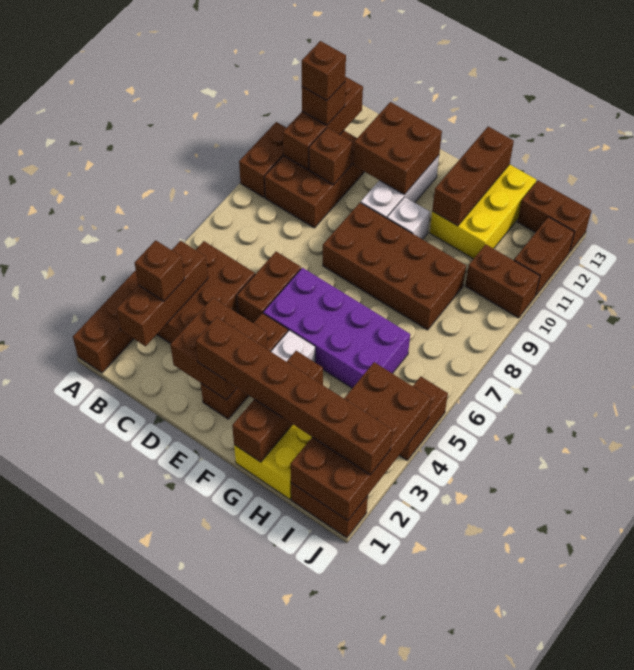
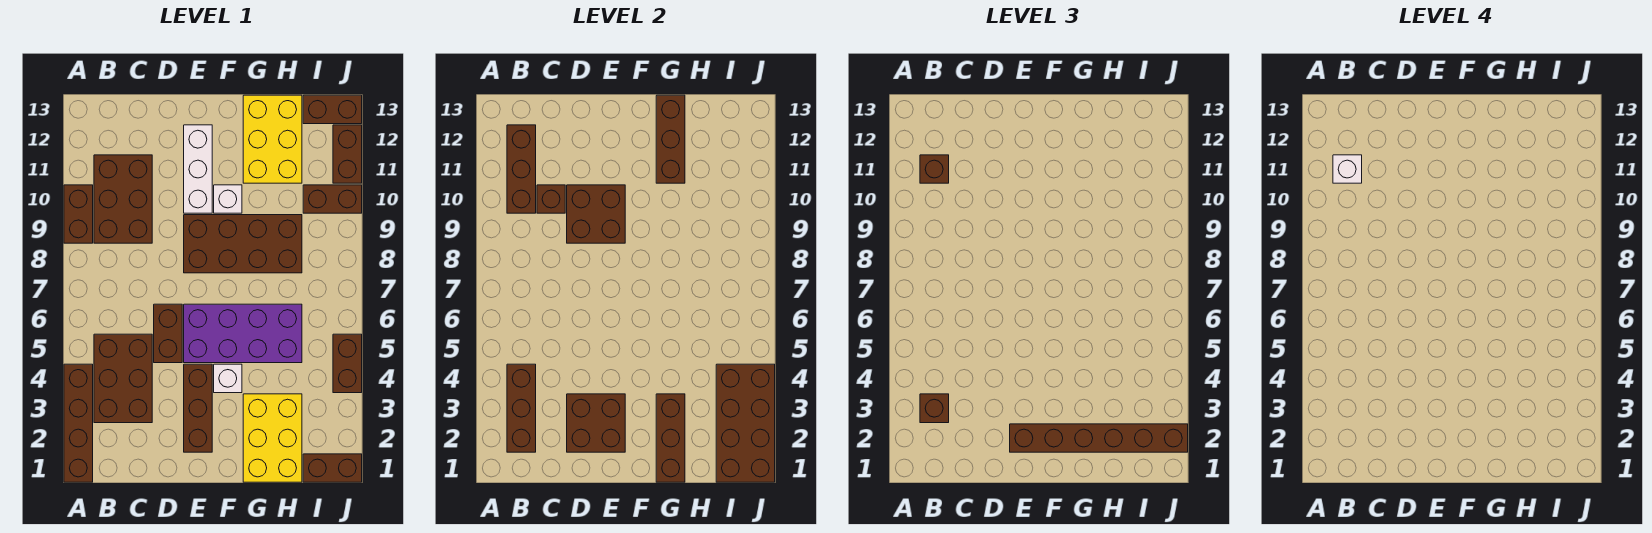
brown brick B11 level 4 -> white brick B11 level 4
brown brick D11:E12 level 2 -> brown brick D9:E10 level 2

